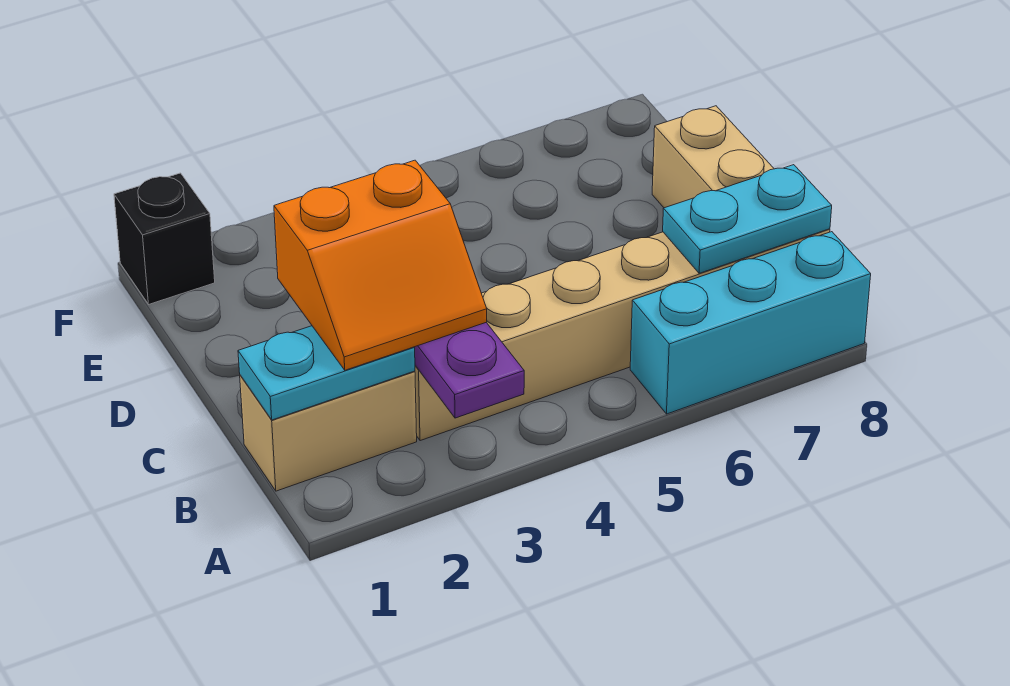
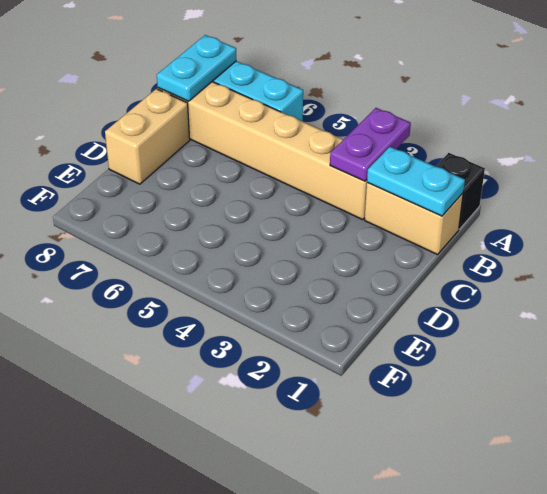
orange slope B2:C3 level 3 top C -> none
cyan plate B7:B8 level 2 -> cyan plate A8:B8 level 2
black brick F1 level 1 -> black brick A1 level 1

